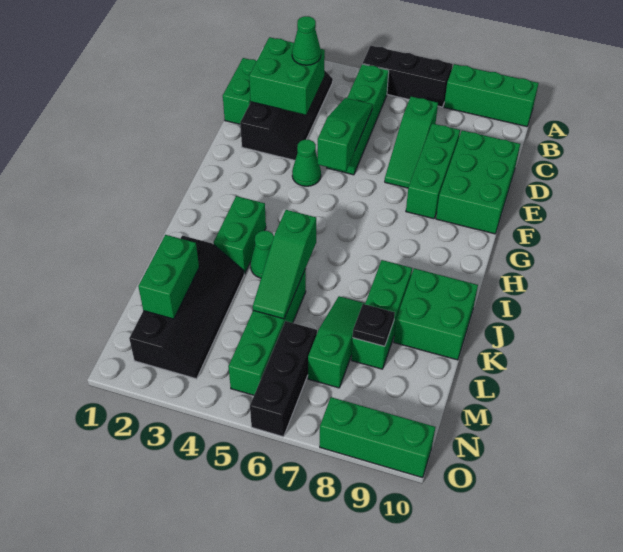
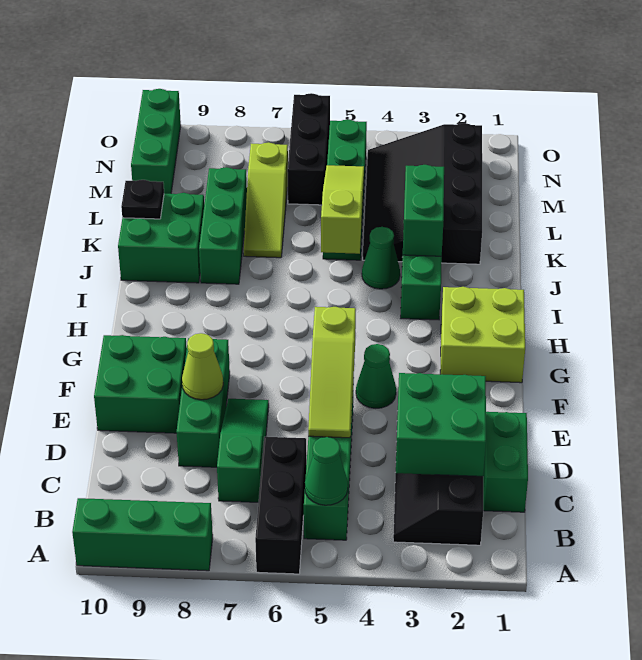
black brick A5:A7 level 1 -> black brick A6:C6 level 1
green cone C3 level 3 -> green cone B5 level 2
green slope D5:F5 level 2 top F -> lime slope D5:F5 level 2 top F
green brick D9:F10 level 1 -> green brick E9:F10 level 1
none -> lime cone E8 level 2
none -> lime brick G1:H2 level 1
green slope J5:L5 level 2 top J -> lime slope J5:L5 level 2 top J
black slope K2:N3 level 1 top 2 -> black slope K2:N4 level 1 top 2
green slope K7:M7 level 1 top M -> lime slope K7:M7 level 1 top M
green brick L2:M2 level 2 -> green brick J3:K3 level 2
black plate L8 level 2 -> black plate K10 level 2
green brick O8:O10 level 1 -> green brick M10:O10 level 1

